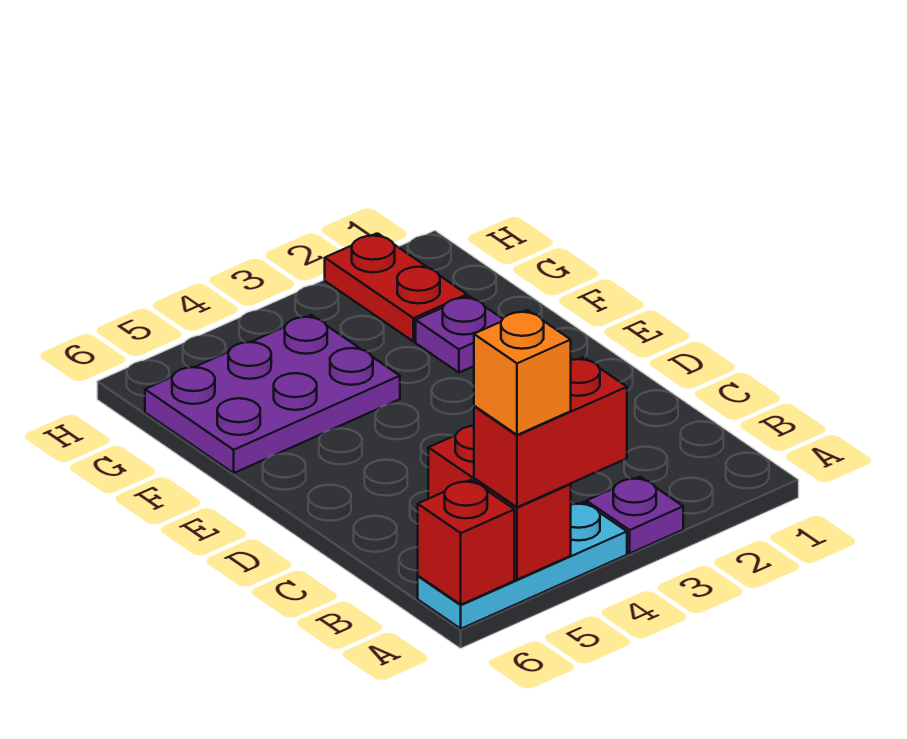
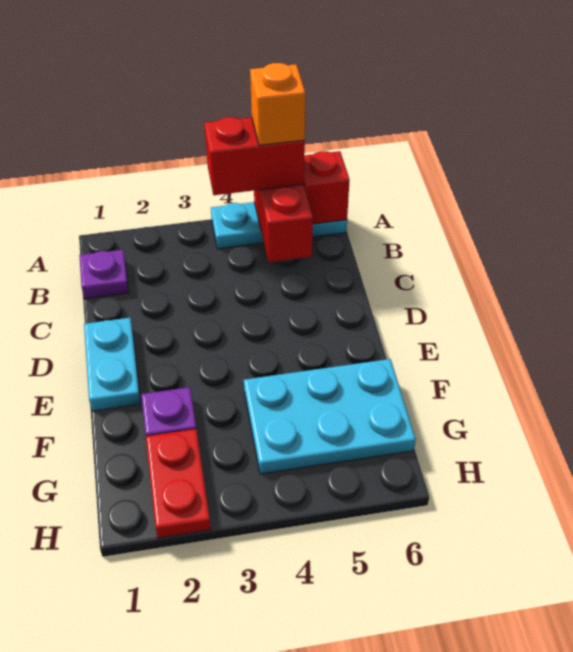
purple plate A3 level 1 -> purple plate B1 level 1
none -> cyan plate D1:E1 level 1
purple plate F4:G6 level 1 -> cyan plate F4:G6 level 1

